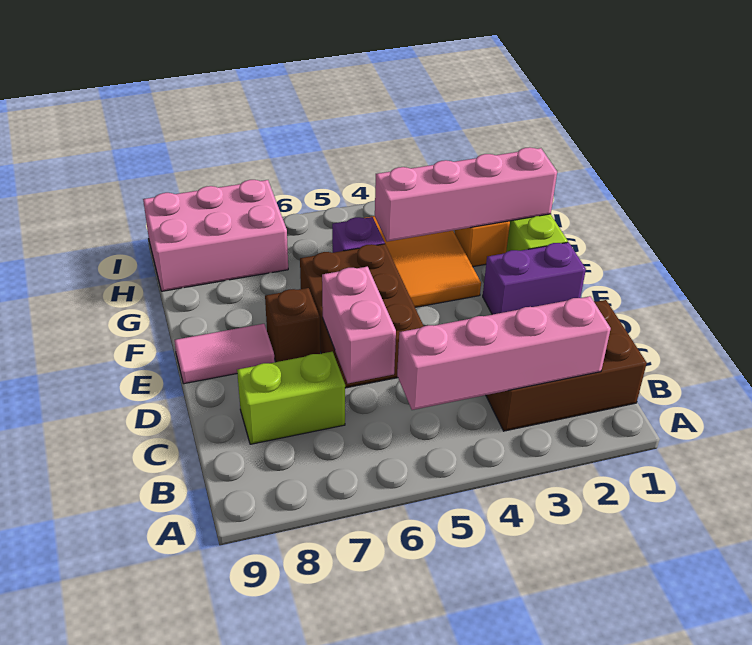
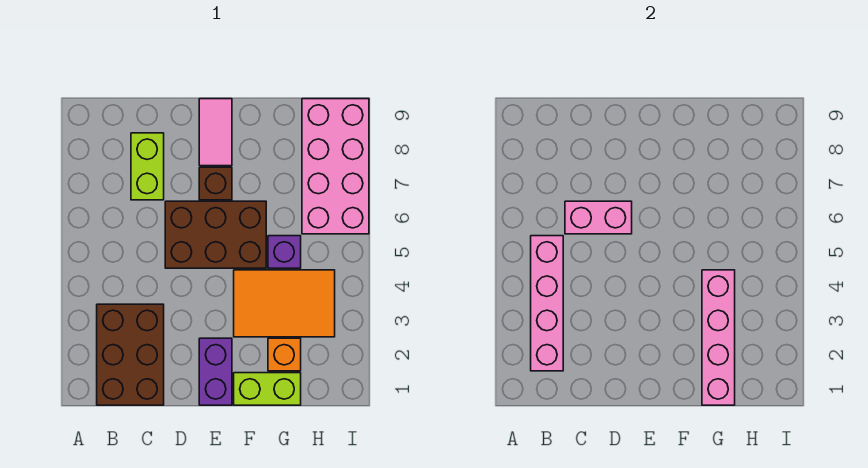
pink brick H7:I9 level 1 -> pink brick H6:I9 level 1

